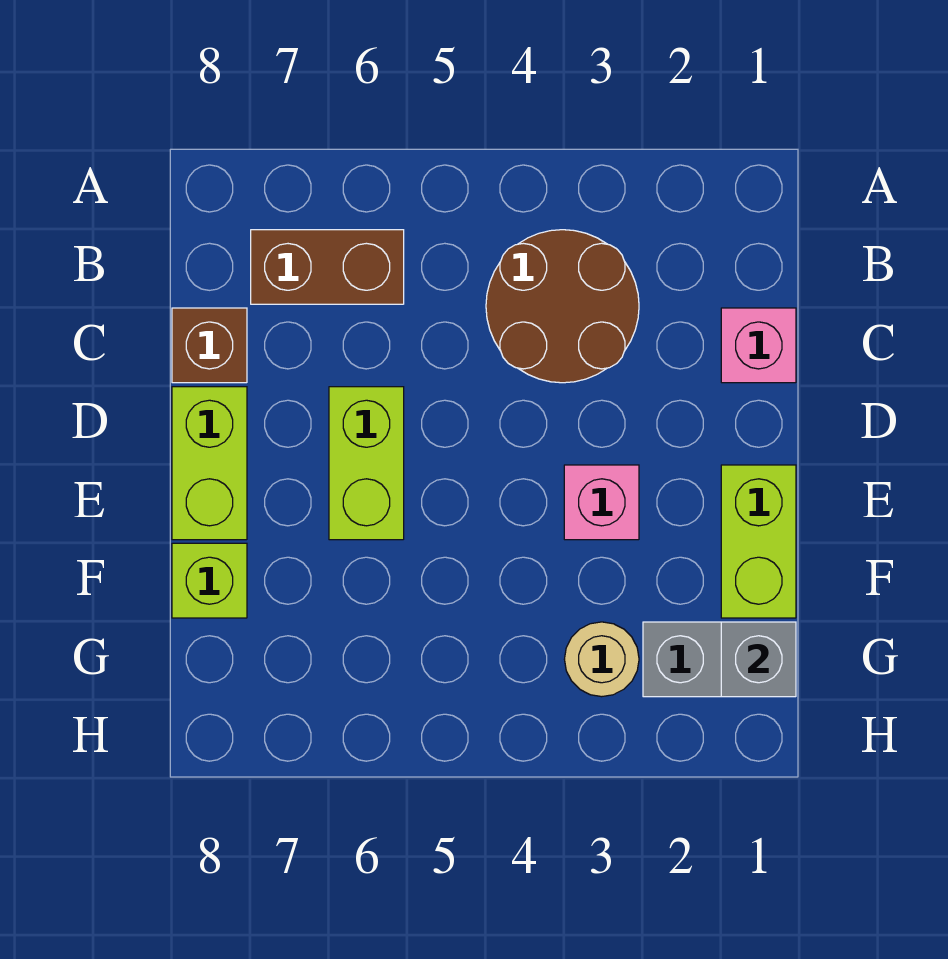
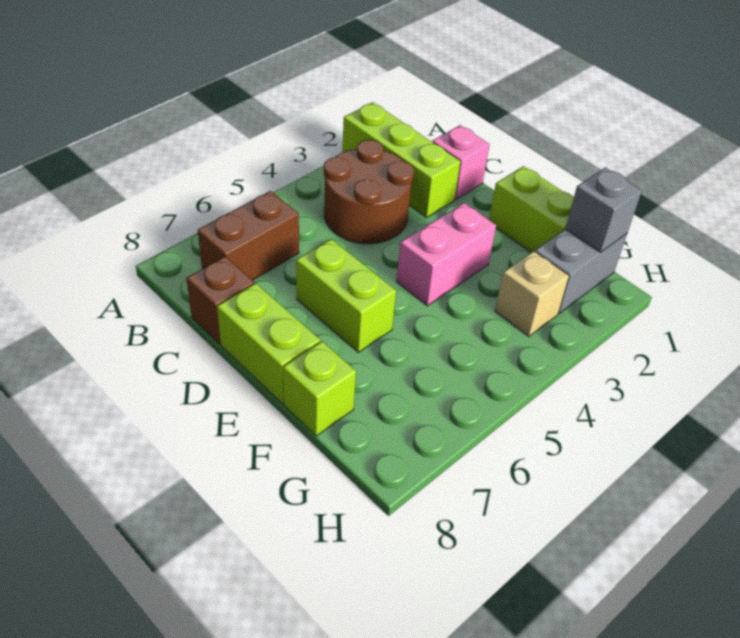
none -> lime brick A2:C2 level 1
pink brick E3 level 1 -> pink brick E3:E4 level 1
tan round brick G3 level 1 -> tan brick G3 level 1

